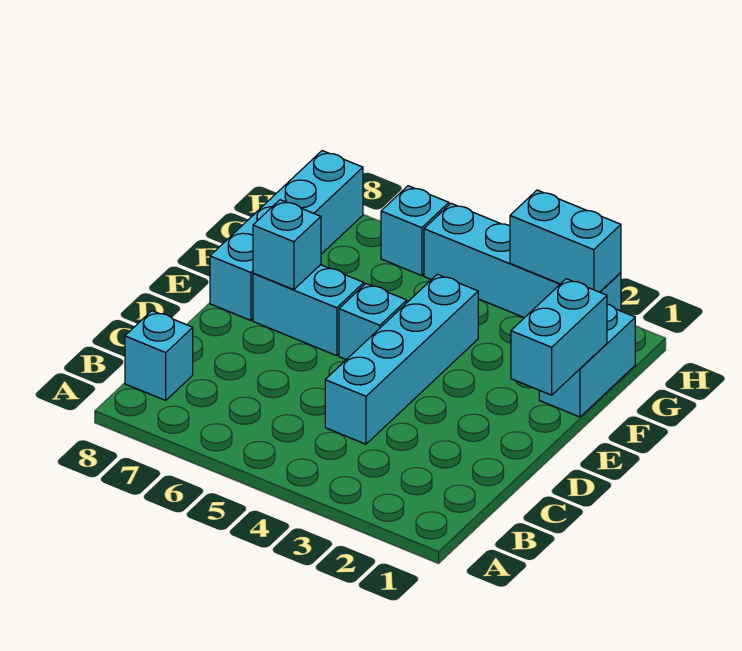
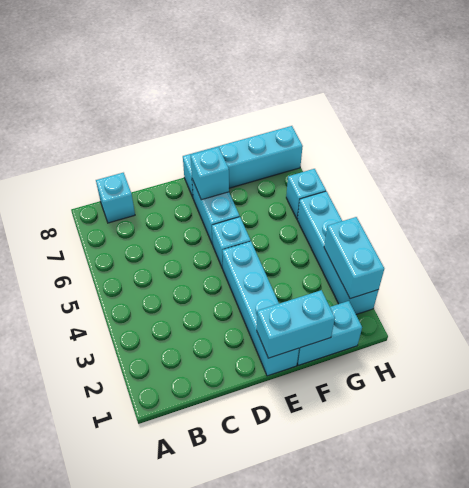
cyan brick C4:F4 level 1 -> cyan brick E1:E4 level 1

